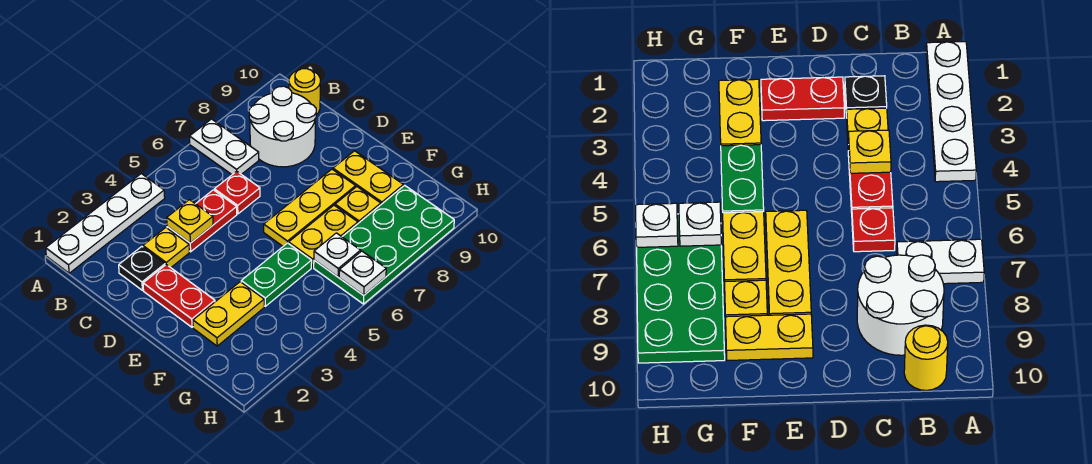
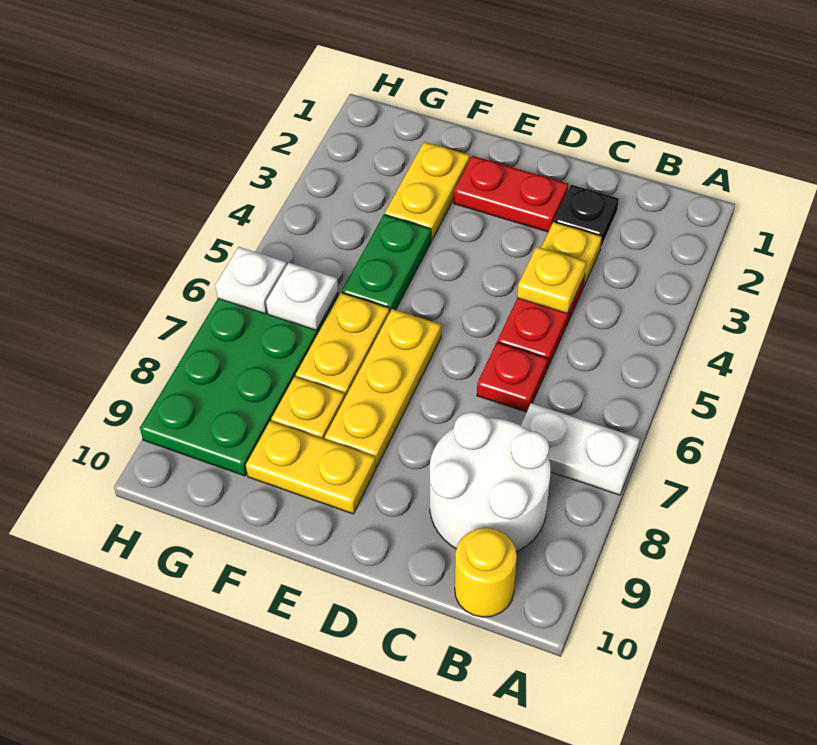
white plate A1:A4 level 1 -> none

